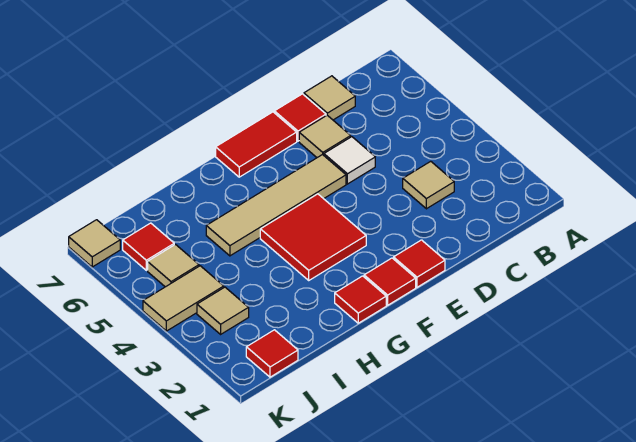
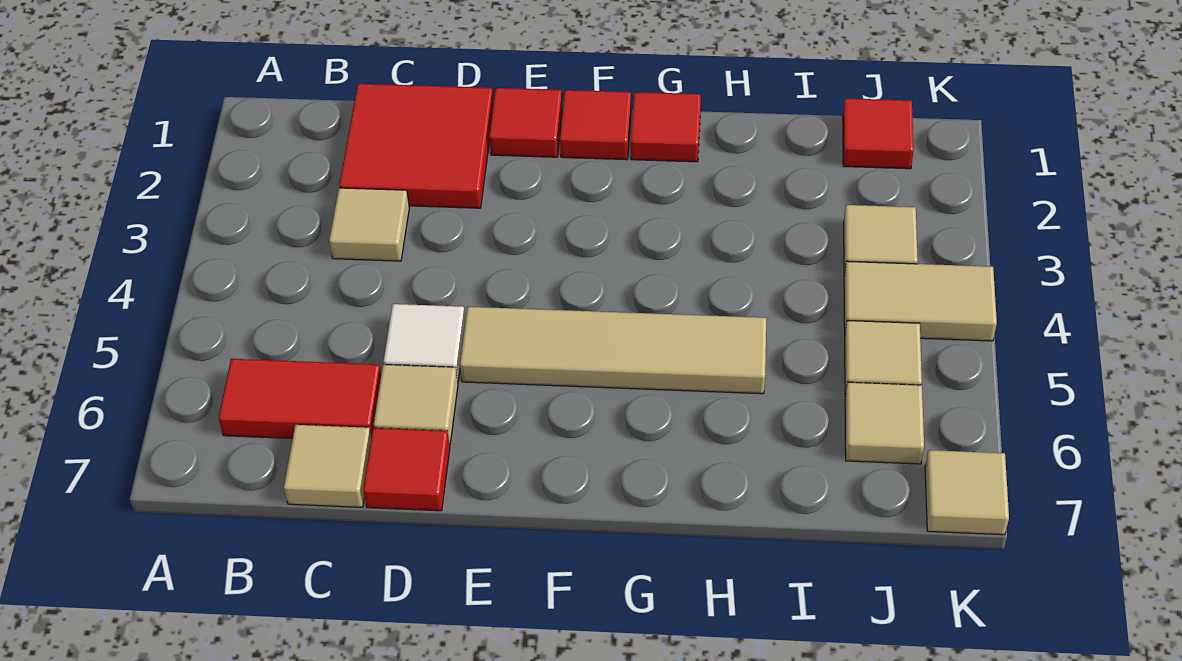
red tile E7:F7 level 1 -> red tile B6:C6 level 1
red tile F3:G4 level 1 -> red tile C1:D2 level 1
red tile J6 level 1 -> tan tile J6 level 1

